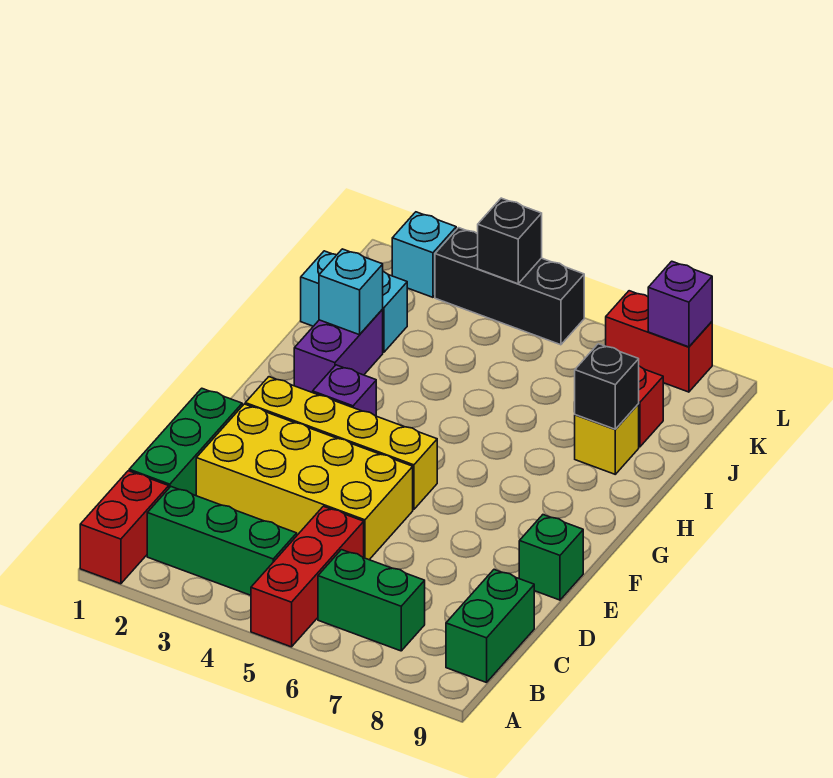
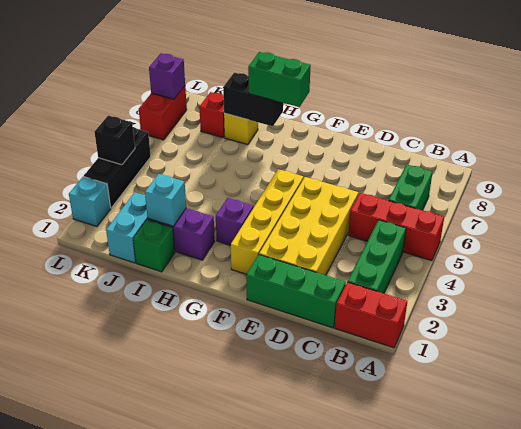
green brick B9:C9 level 1 -> green brick G8:H8 level 3
green brick E9 level 1 -> green brick I1 level 1
black brick I8 level 2 -> black brick H8:I8 level 2

